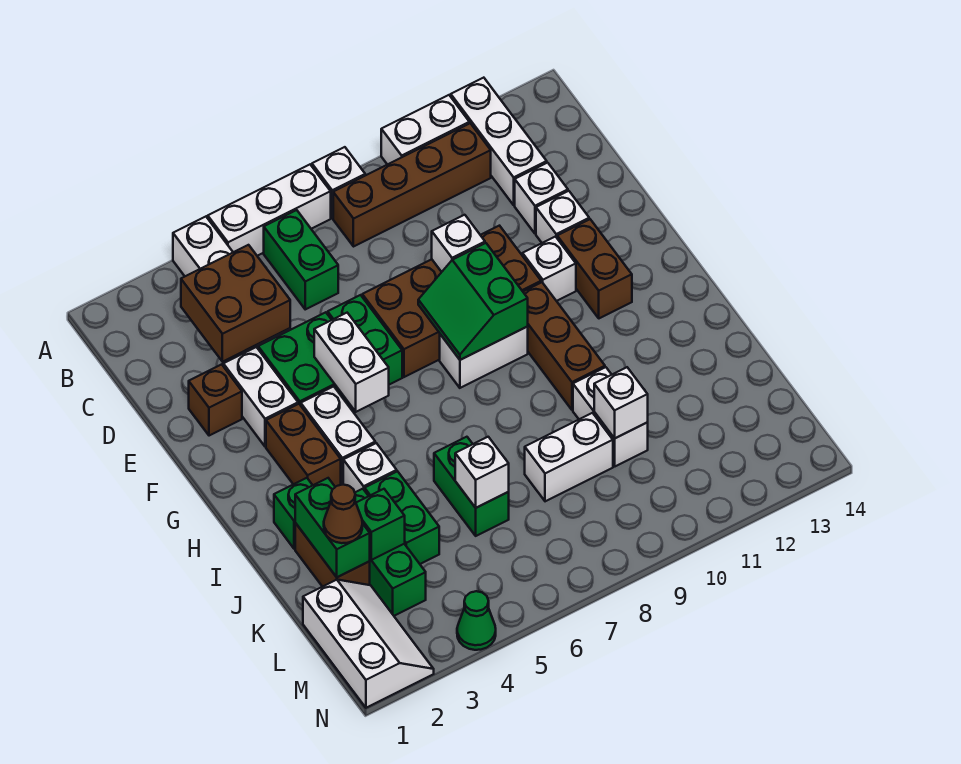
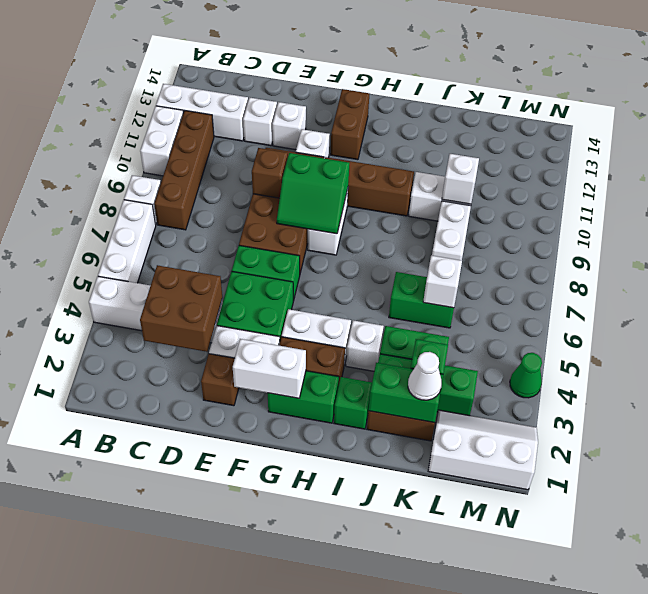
green brick B6:C6 level 1 -> green brick G2:H2 level 1
white brick E9 level 2 -> brown brick E9 level 2
white brick F5:G5 level 2 -> white brick F2:G2 level 2
brown brick F12:G12 level 1 -> brown brick G12:G13 level 1
brown cone K2 level 3 -> white cone K2 level 3

